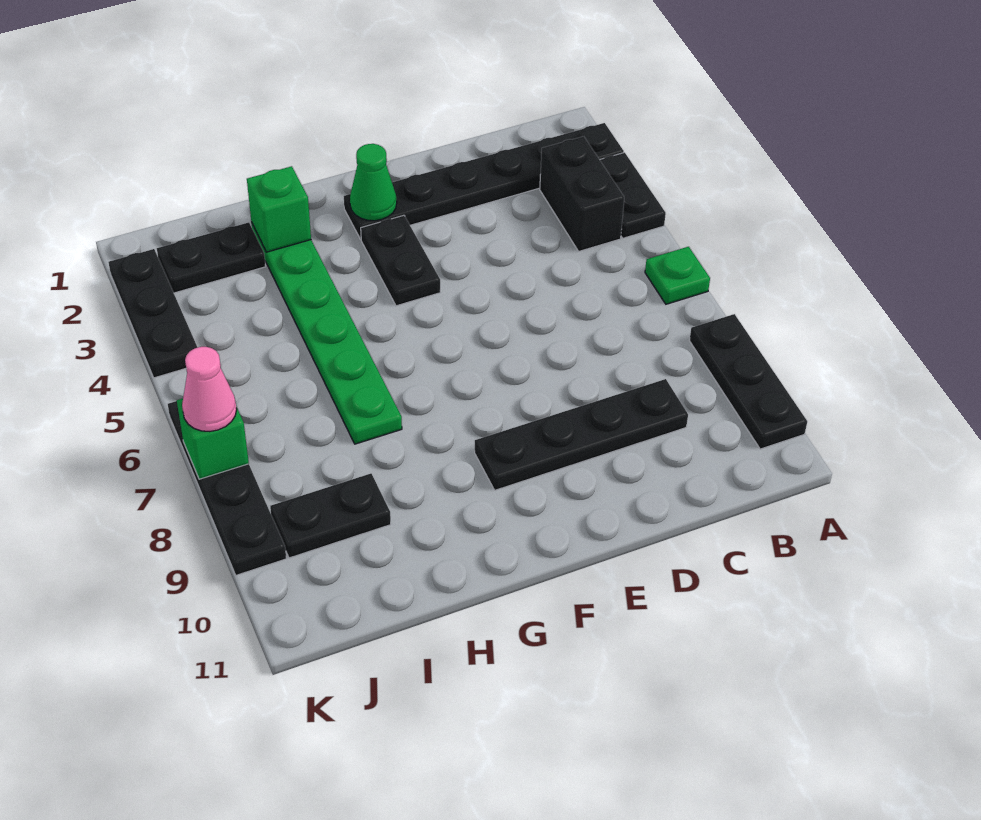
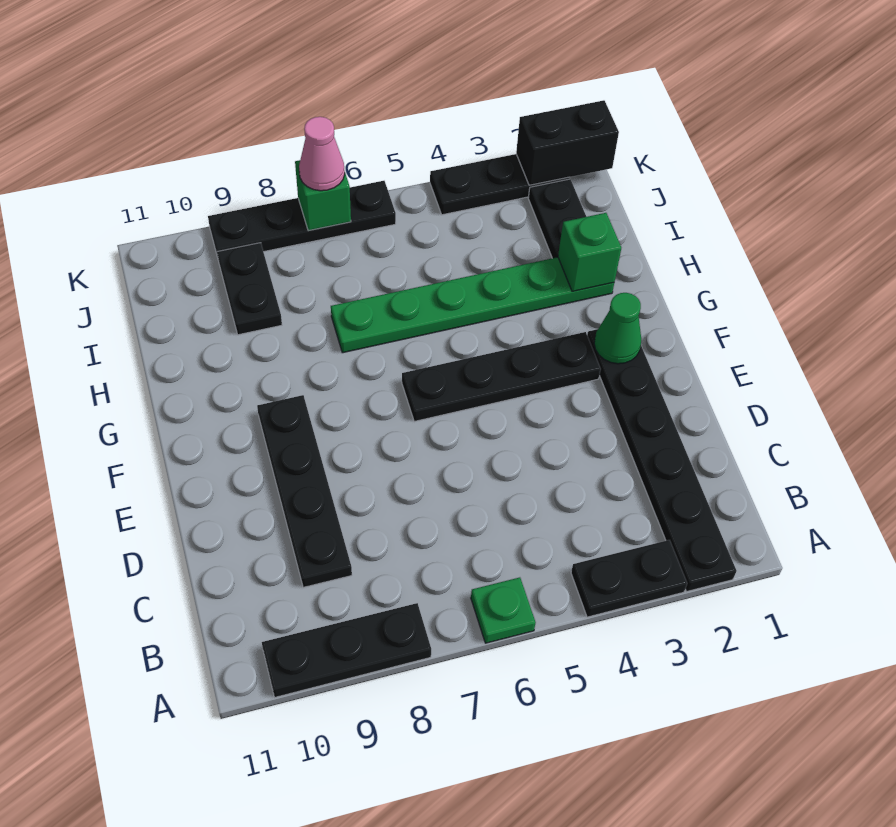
black brick B3:B4 level 1 -> black brick K1:K2 level 2
black plate F3:F4 level 1 -> black plate F3:F6 level 1

